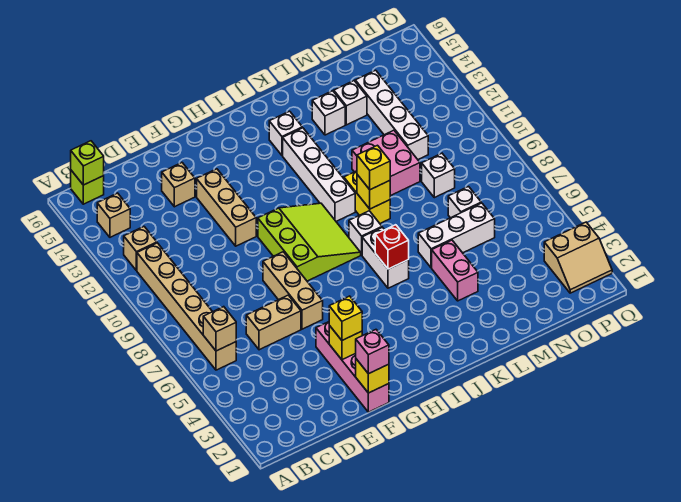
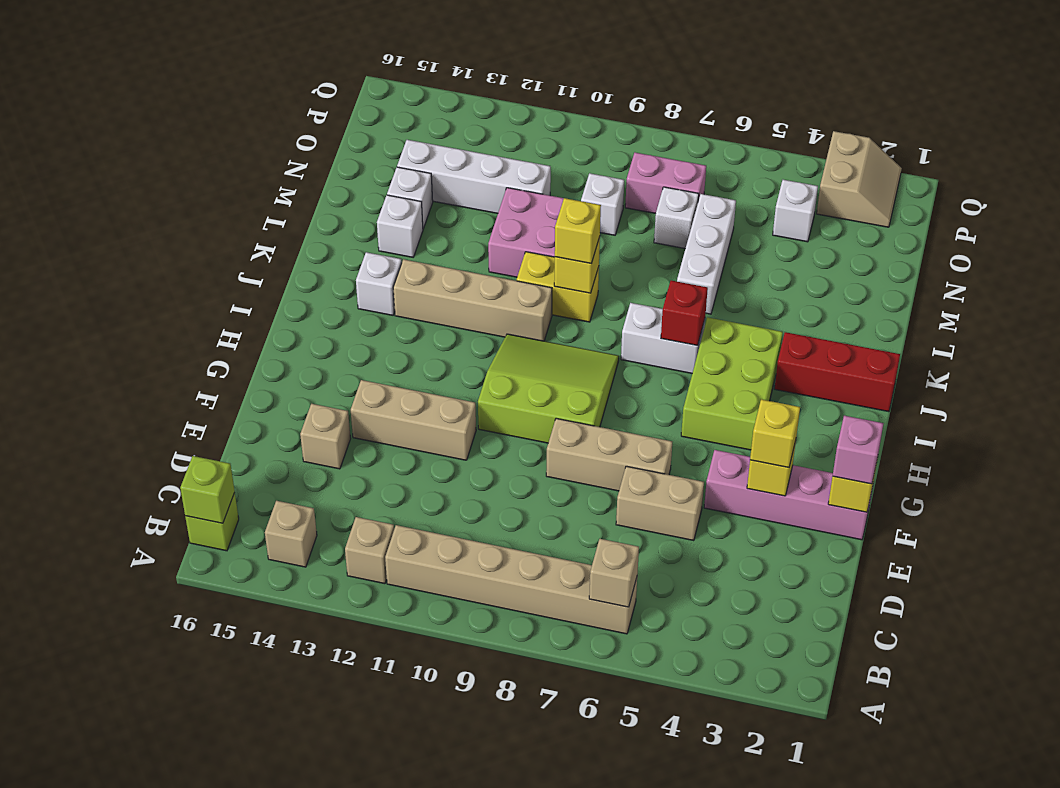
tan brick D6:E6 level 1 -> tan brick E5:E6 level 1
none -> lime brick H4:J5 level 1
none -> red brick J1:J3 level 1
white brick J8 level 1 -> white brick O4 level 1
white brick J10:J13 level 1 -> tan brick J10:J13 level 1
pink brick L4:L5 level 1 -> pink brick O7:O8 level 1

